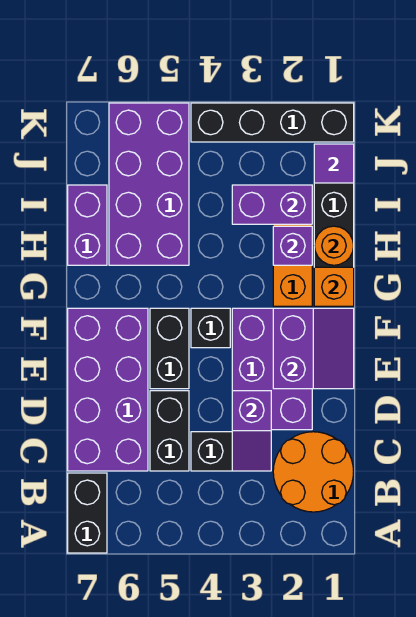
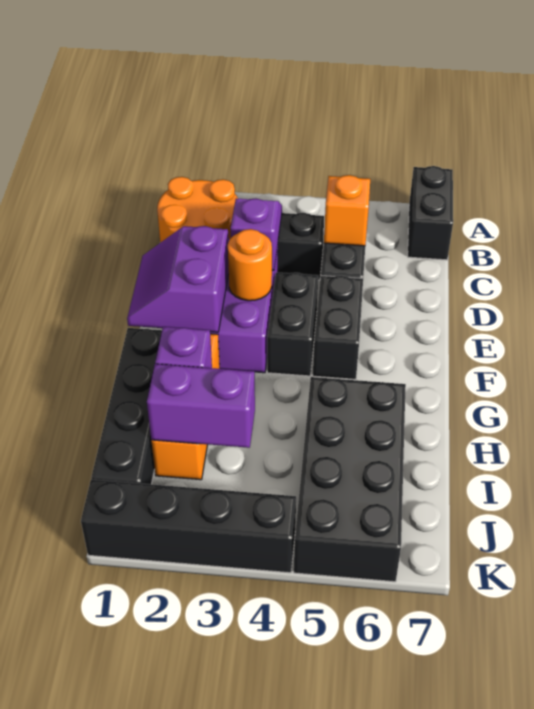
purple brick C6:F7 level 1 -> none
black brick F4 level 1 -> black brick E4:F4 level 1
orange brick G1 level 2 -> orange brick C5 level 2
orange round brick H1 level 2 -> orange round brick E3 level 2
purple brick H5:K6 level 1 -> black brick H5:K6 level 1
purple brick H7:I7 level 1 -> none
purple tile J1 level 2 -> none

